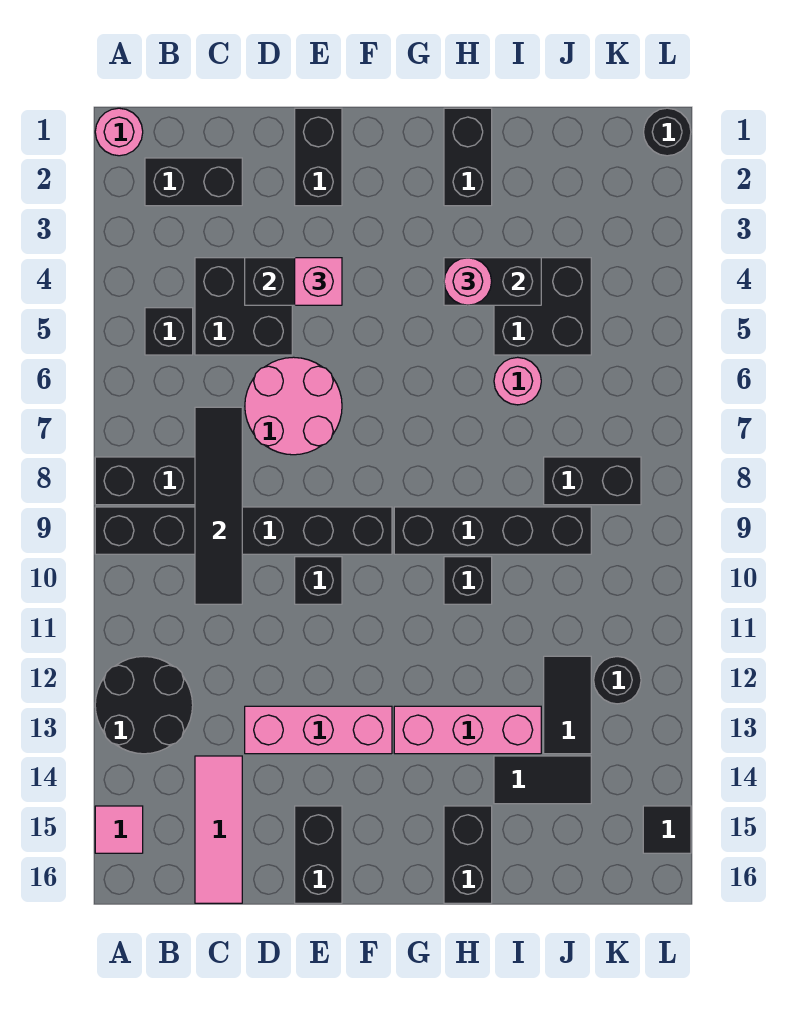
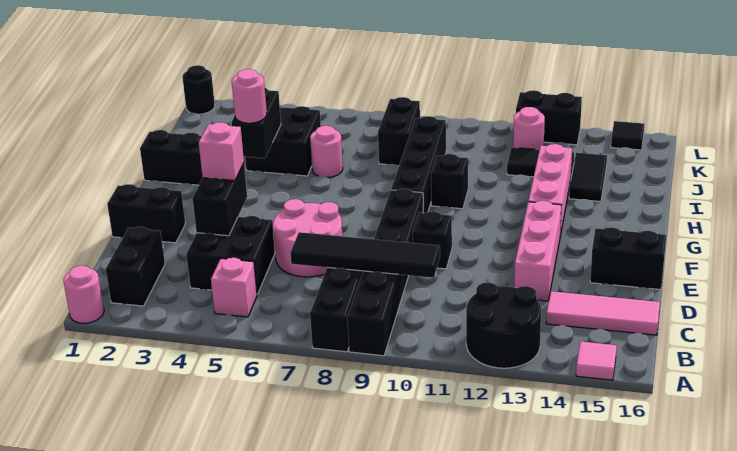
black brick B5 level 1 -> pink brick B5 level 1
black brick H15:H16 level 1 -> black brick L12:L13 level 1
black round brick K12 level 1 -> pink round brick K12 level 1

